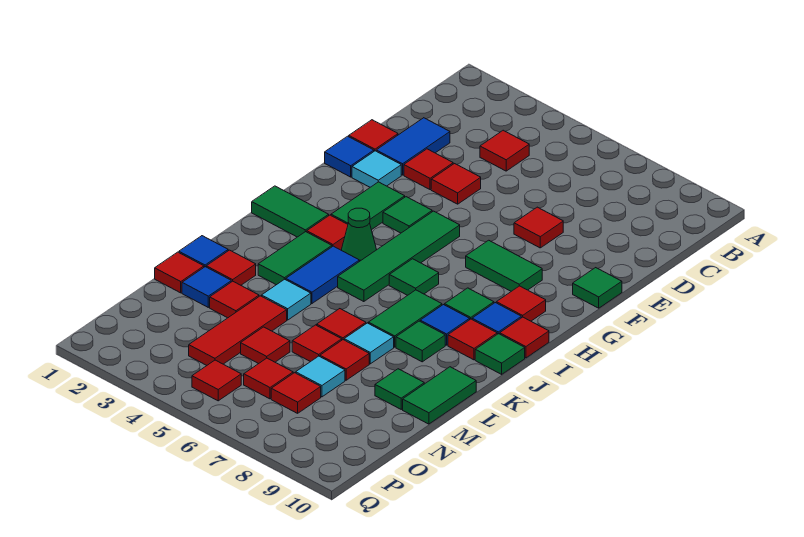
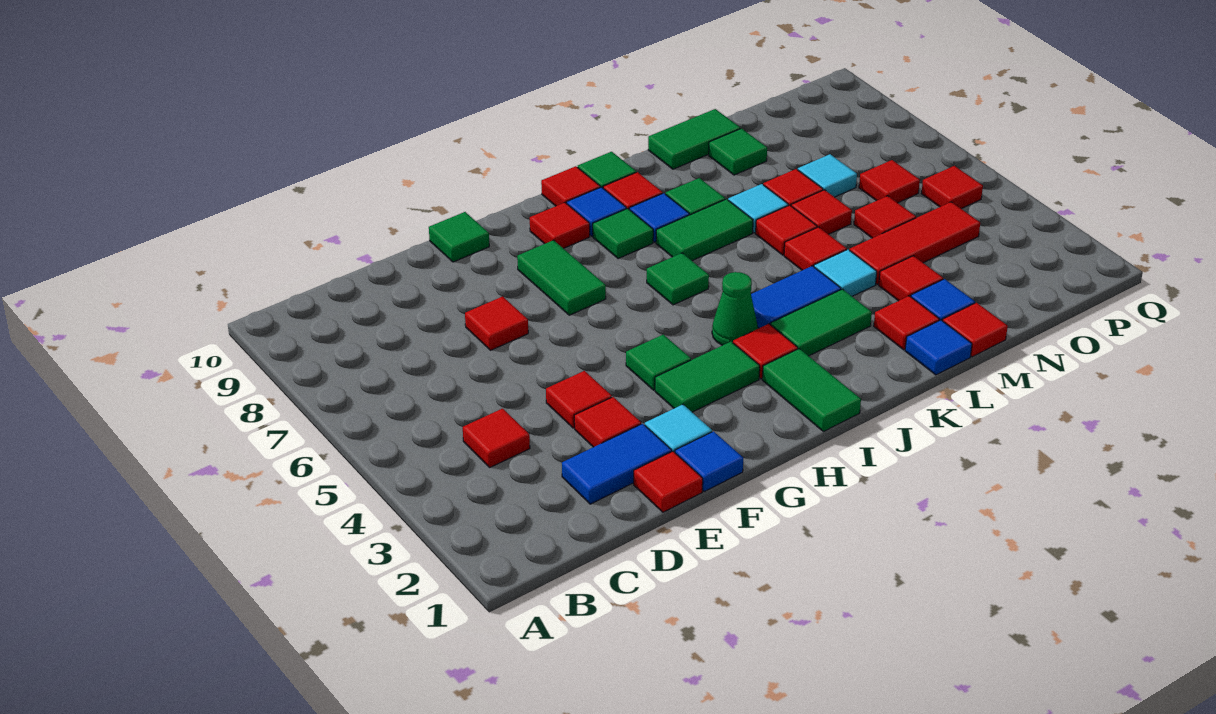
green tile G5:J5 level 1 -> none
red tile O7 level 1 -> red tile L5 level 1

